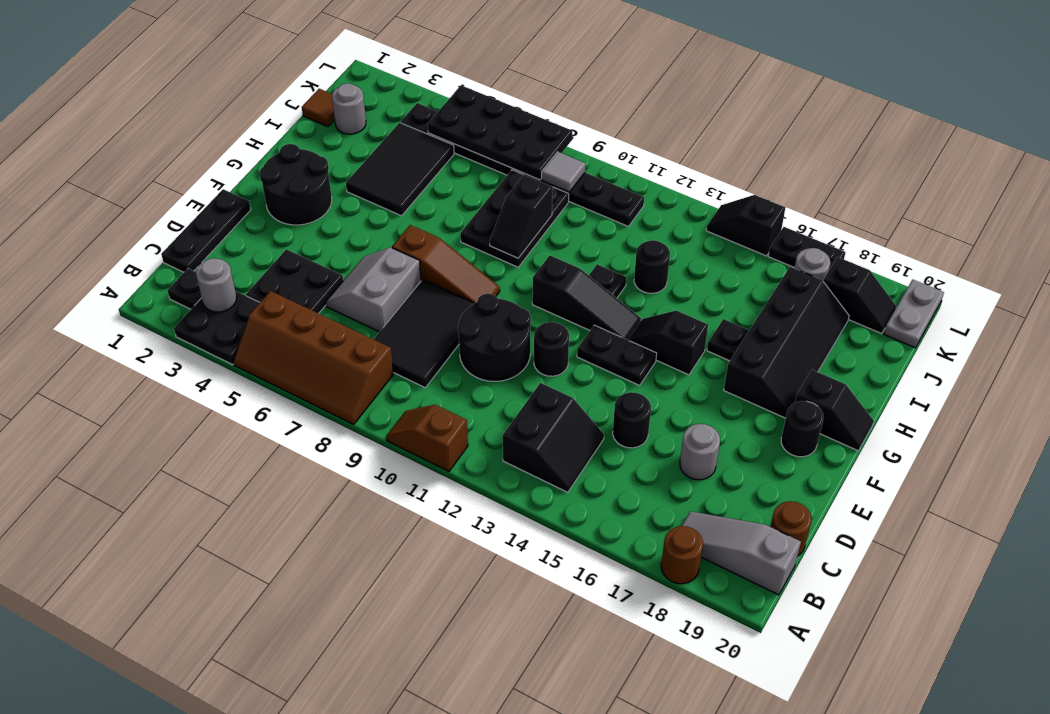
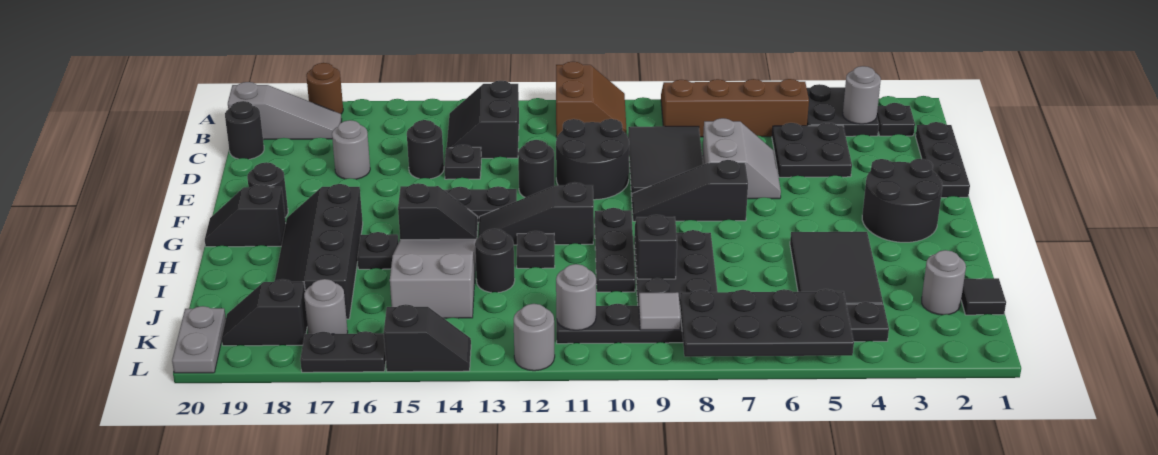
brown slope A10:A11 level 1 top 11 -> brown slope A10:B11 level 1 top 11
brown round brick C20 level 1 -> black round brick C20 level 1
none -> black plate D14 level 1
brown slope F7:F9 level 1 top 7 -> black slope F7:F9 level 1 top 7
none -> black plate G10:I10 level 1
none -> grey slope H14:J15 level 1 top J
brown tile J1 level 1 -> black tile J1 level 1
none -> grey round brick K11 level 2
none -> grey round brick L12 level 1

